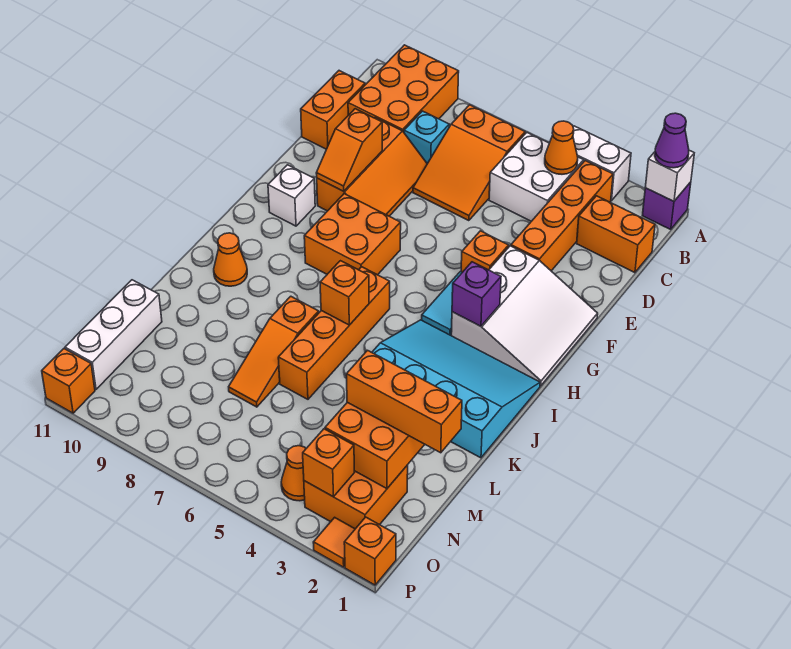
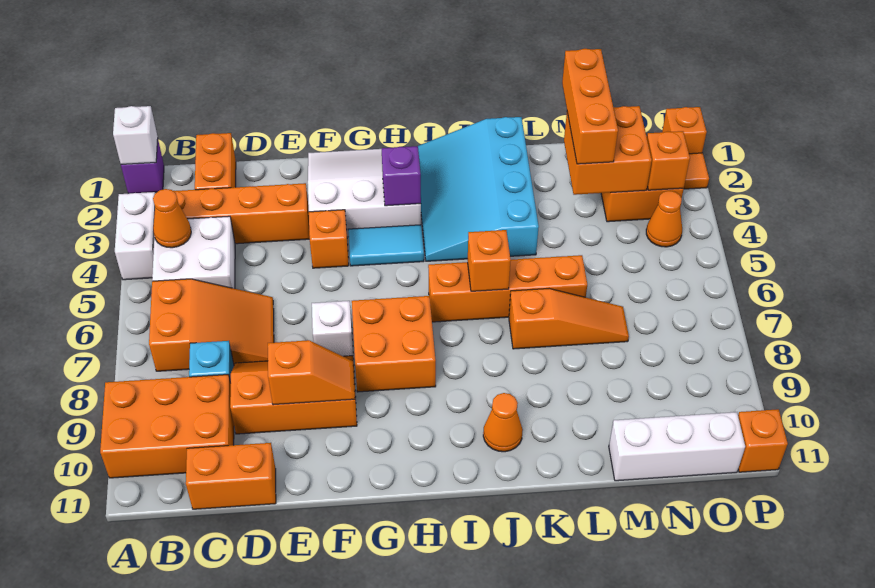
purple cone A1 level 3 -> none
white brick G10 level 1 -> white brick F7 level 1

